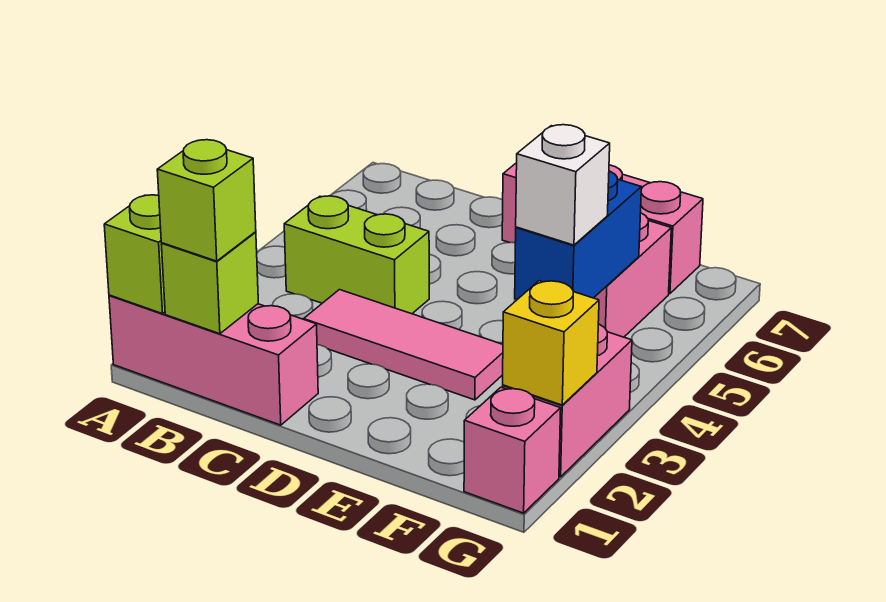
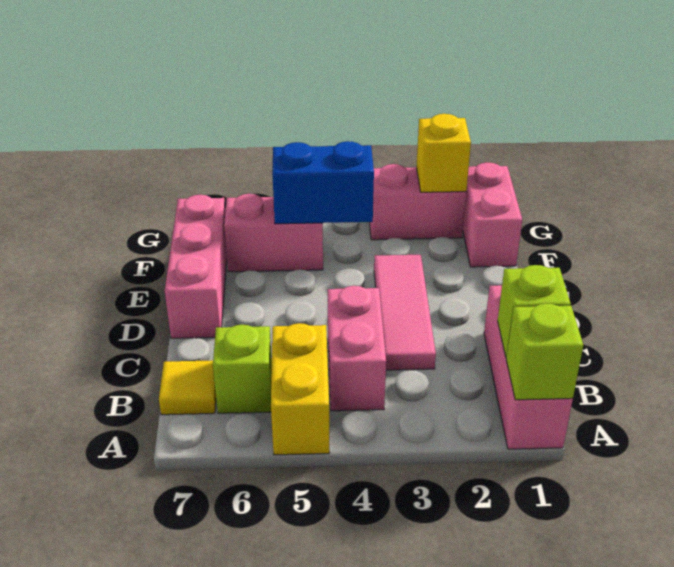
none -> yellow brick A5:B5 level 1
lime brick B1 level 3 -> lime brick B6 level 1
lime brick B4:C4 level 1 -> pink brick B4:C4 level 1
none -> yellow tile B7 level 1
white brick F4 level 3 -> none
pink brick G1 level 1 -> pink brick F1:G1 level 1

